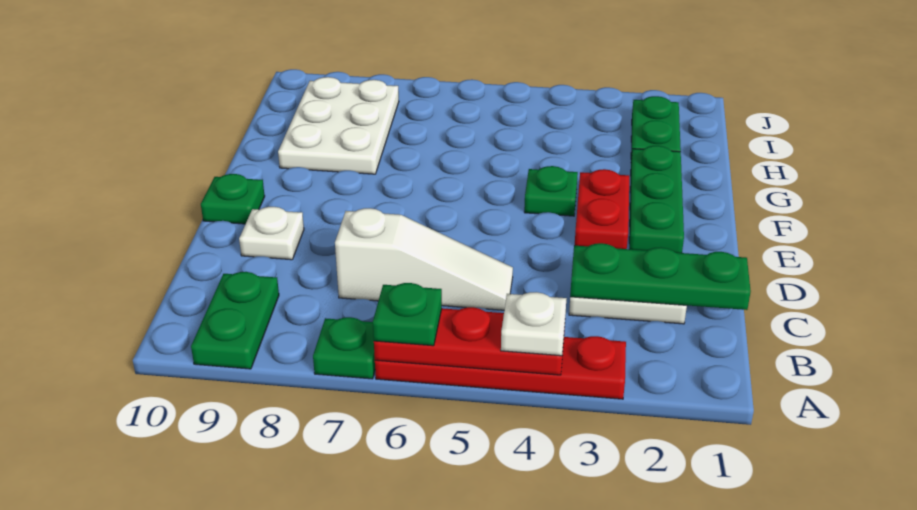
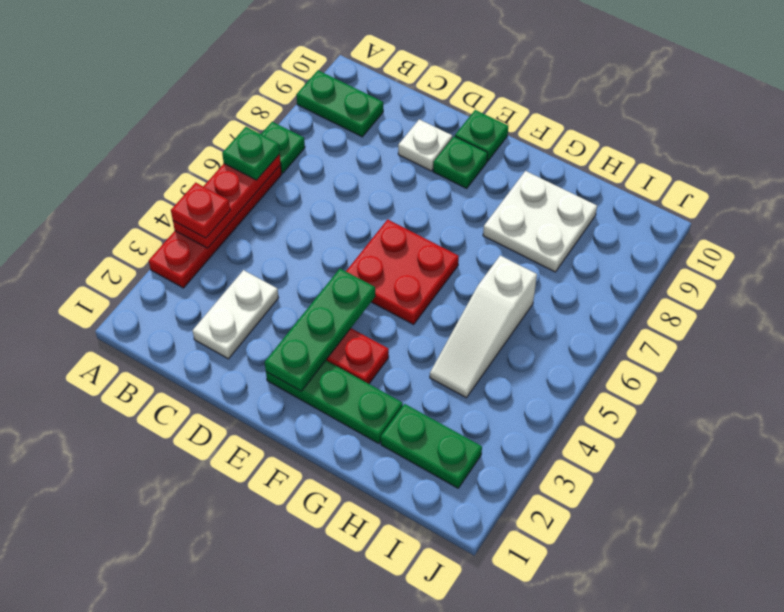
white plate A4 level 3 -> red plate A4 level 3
green plate C1:C3 level 2 -> green plate E2:E4 level 2
white slope C5:C7 level 1 top 7 -> white slope H4:H6 level 1 top 6
none -> red plate E5:F6 level 1
green plate F4 level 1 -> green plate E9 level 1
white plate G8:I9 level 1 -> white plate G8:H9 level 1

